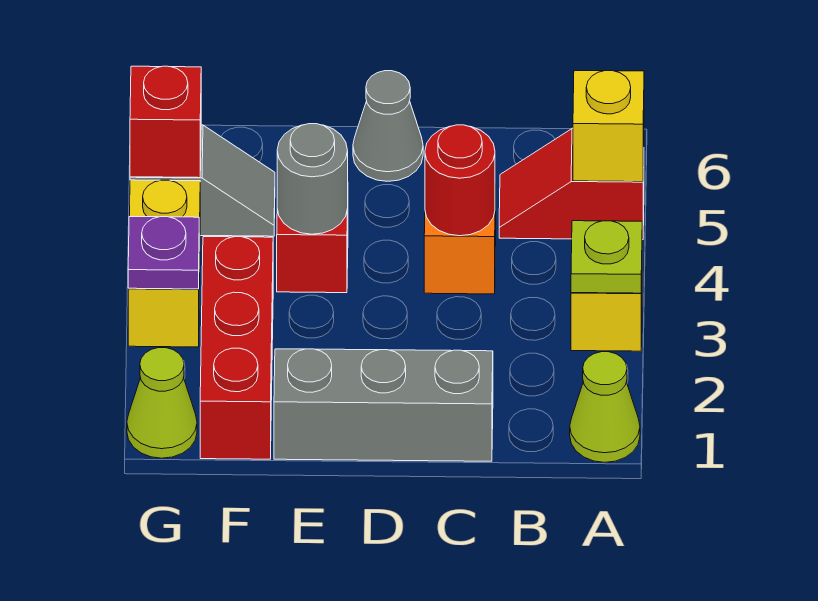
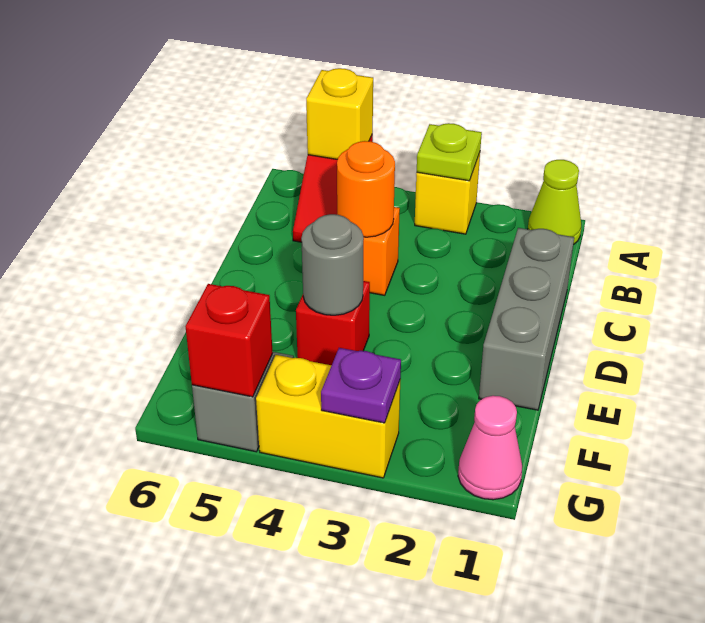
red round brick C4 level 2 -> orange round brick C4 level 2
grey cone D6 level 1 -> none
red brick F1:F3 level 1 -> none
lime cone G1 level 1 -> pink cone G1 level 1

